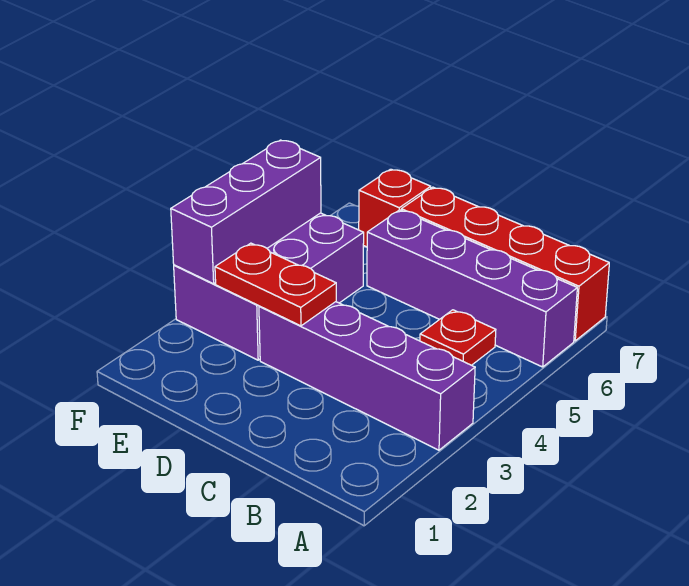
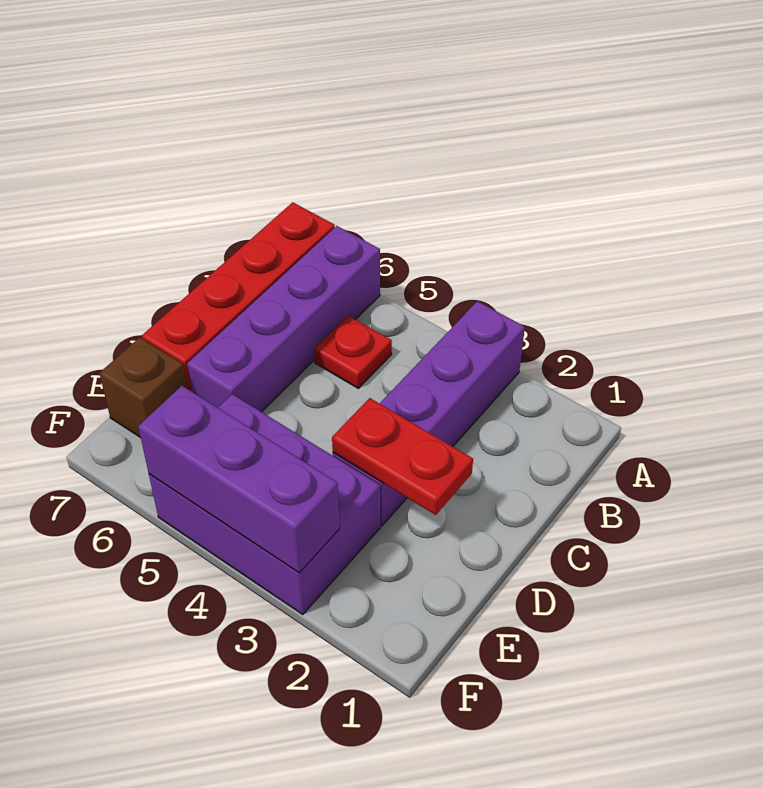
red plate D3:E3 level 2 -> red plate D2:D3 level 2
red brick E7 level 1 -> brown brick E7 level 1

